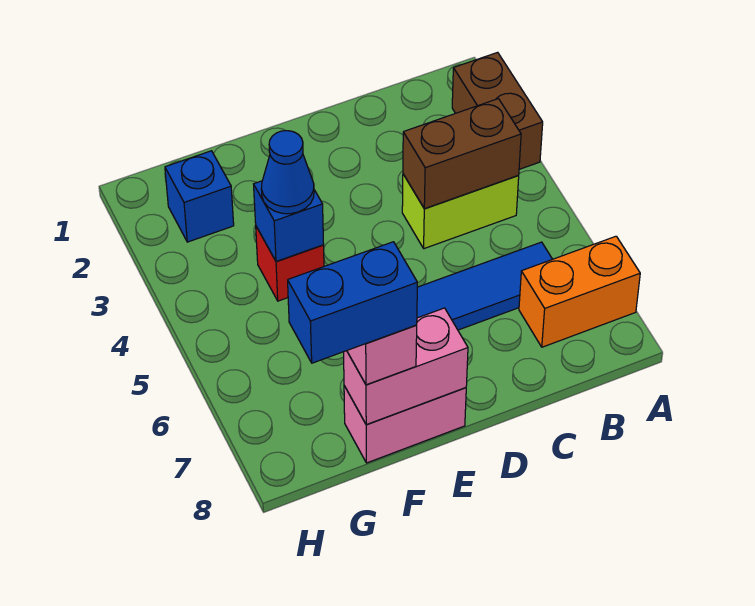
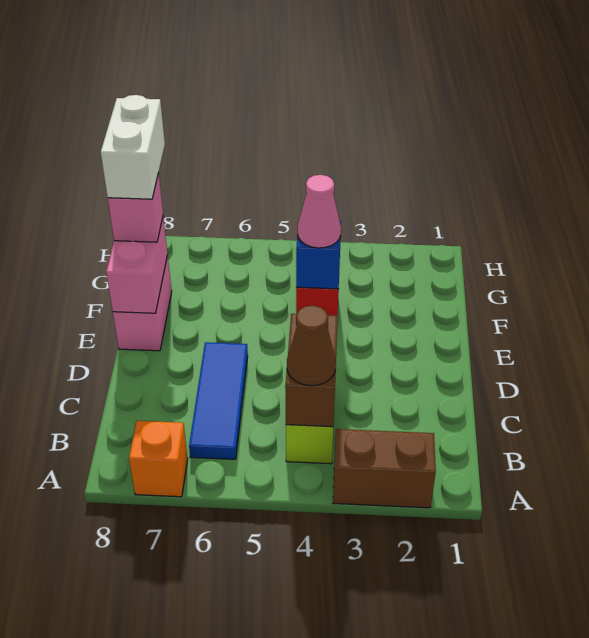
orange brick A7:B7 level 1 -> orange brick A7 level 1
none -> brown cone B4 level 3
blue cone F4 level 3 -> pink cone F4 level 3
blue brick F8:G8 level 4 -> white brick F8:G8 level 4
blue brick G2 level 1 -> none

